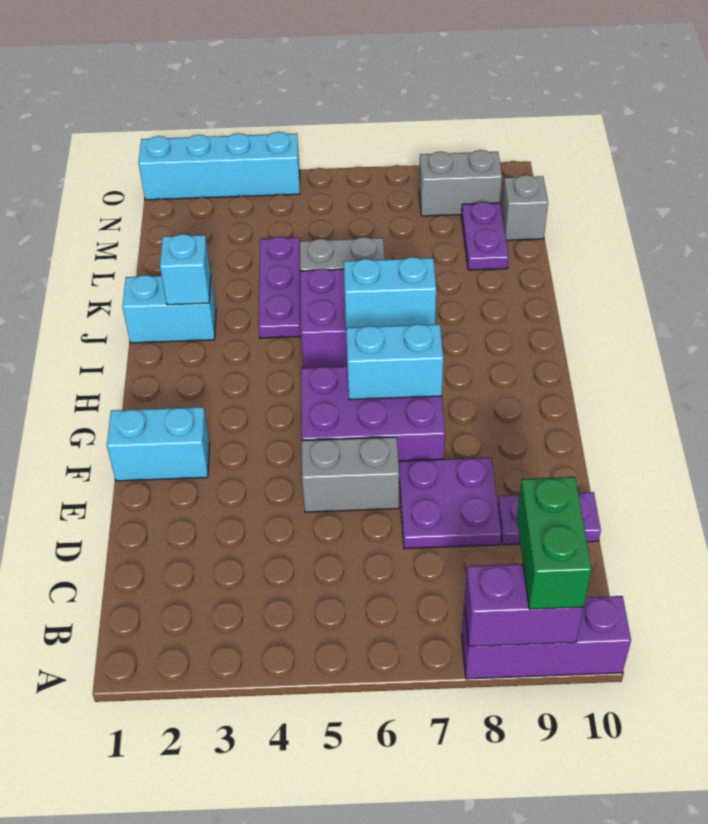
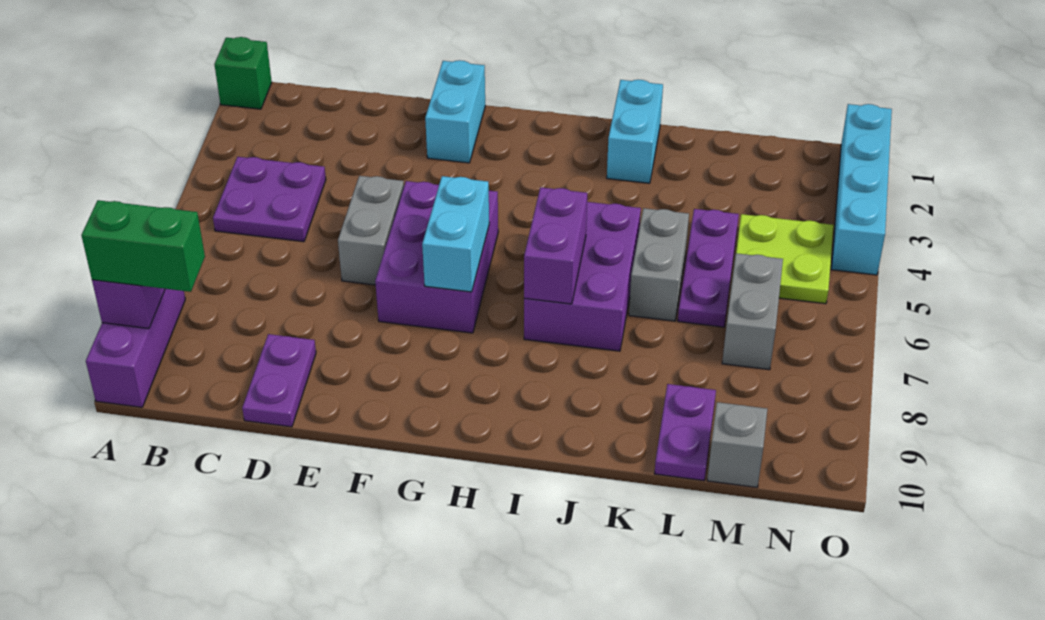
none -> green brick A1 level 1
purple plate D7:E8 level 1 -> purple plate B4:C5 level 1
cyan brick I6:I7 level 2 -> purple brick I6:I7 level 2
cyan brick J2 level 2 -> none
purple plate J4:L4 level 1 -> purple plate L4:L6 level 1
purple plate L9:M9 level 1 -> purple plate L9:L10 level 1
none -> lime plate M4:N5 level 1
grey brick N8:N9 level 1 -> grey brick M6:M7 level 1

